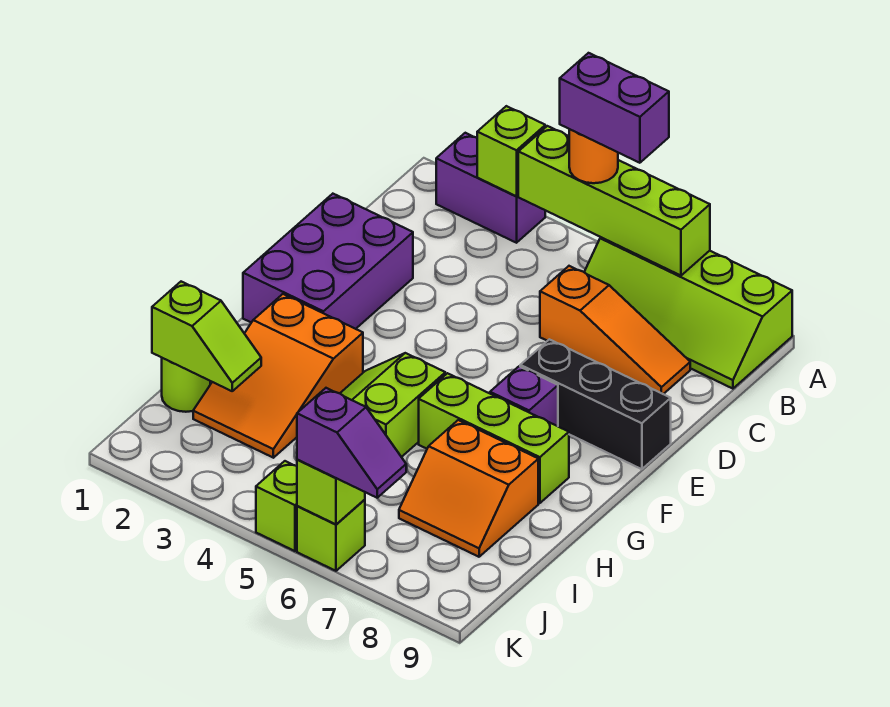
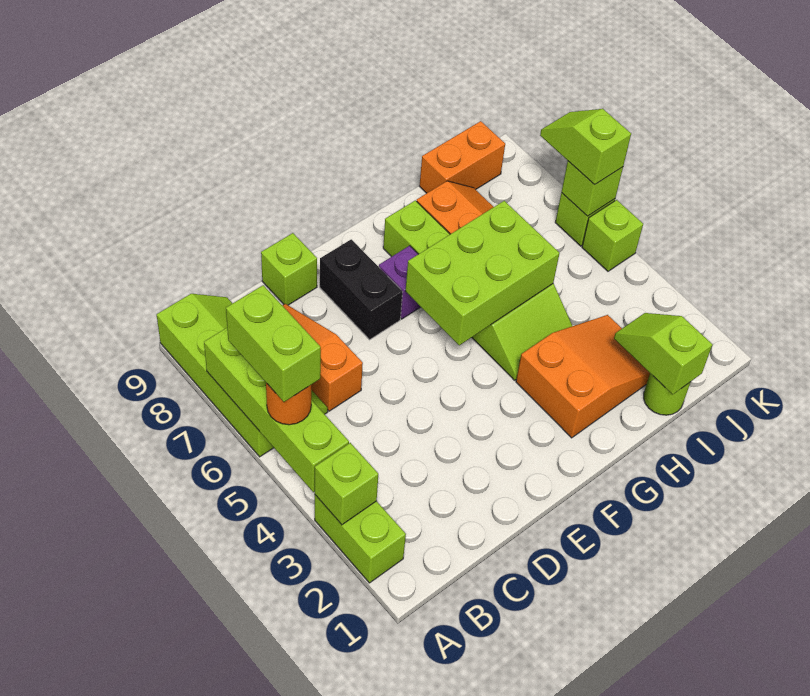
purple brick A2:A3 level 1 -> lime brick A2:A3 level 1
purple brick A5:A6 level 4 -> lime brick A5:A6 level 4
purple brick D1:F2 level 1 -> none
none -> lime brick D9 level 1
black brick E7:E9 level 1 -> black brick E7:E8 level 1
none -> lime brick F5:H6 level 2
none -> orange brick I9:J9 level 1
purple slope K6:K7 level 3 top 6 -> lime slope K6:K7 level 3 top 6

